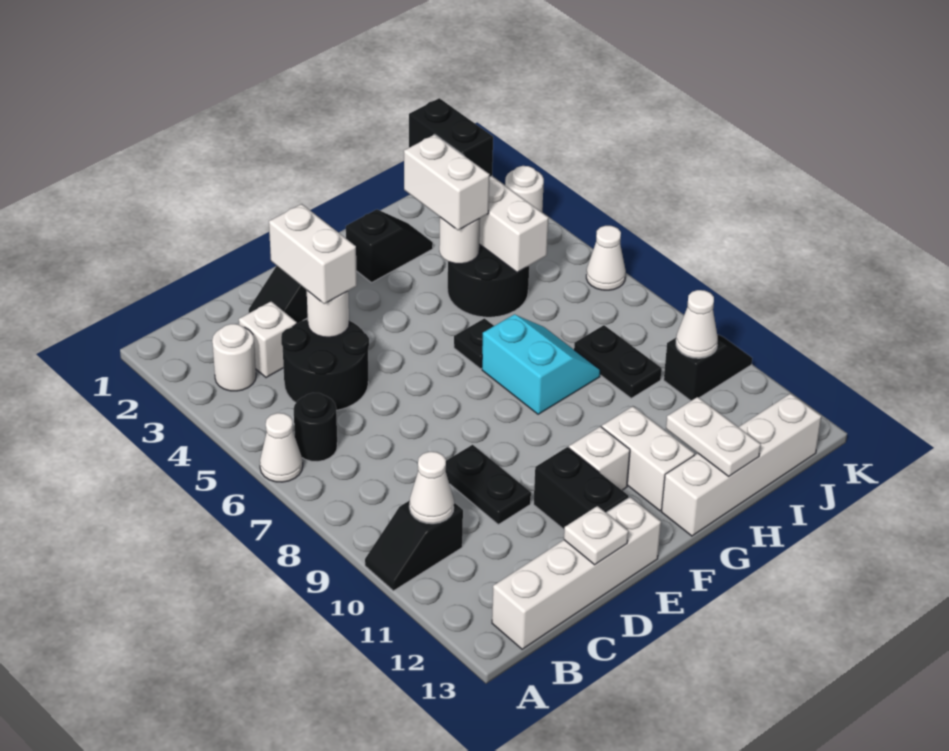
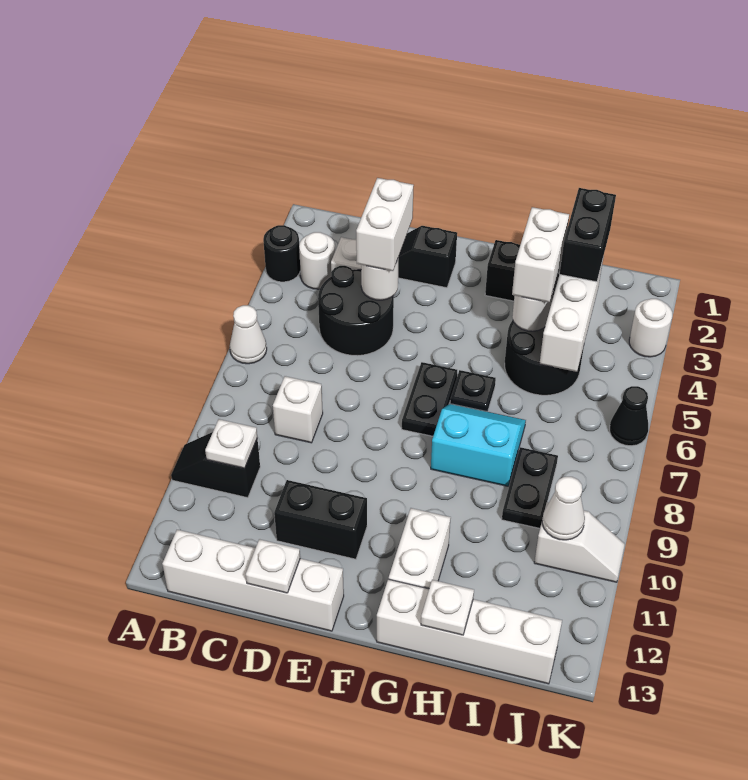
black round brick B6 level 1 -> black round brick A3 level 1
white cone B10 level 2 -> white plate B10 level 2
black plate D9:D10 level 1 -> black plate F6:F7 level 1
black brick E11:E12 level 1 -> black brick D11:E11 level 1
white brick F11 level 1 -> white brick C8 level 1
cyan slope G7:H8 level 1 top G -> cyan slope G7:H8 level 1 top 8
white plate H12:H13 level 2 -> white plate H13 level 2
black slope J10:K10 level 1 top J -> white slope J10:K10 level 1 top J
white cone K6 level 1 -> black cone K6 level 1

